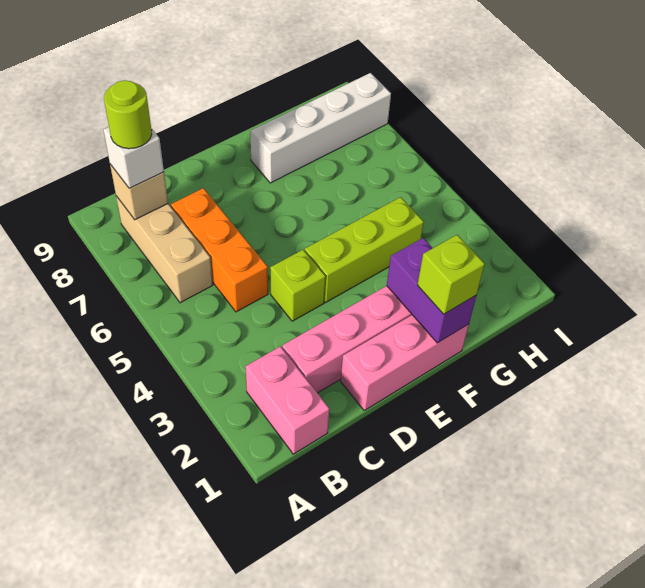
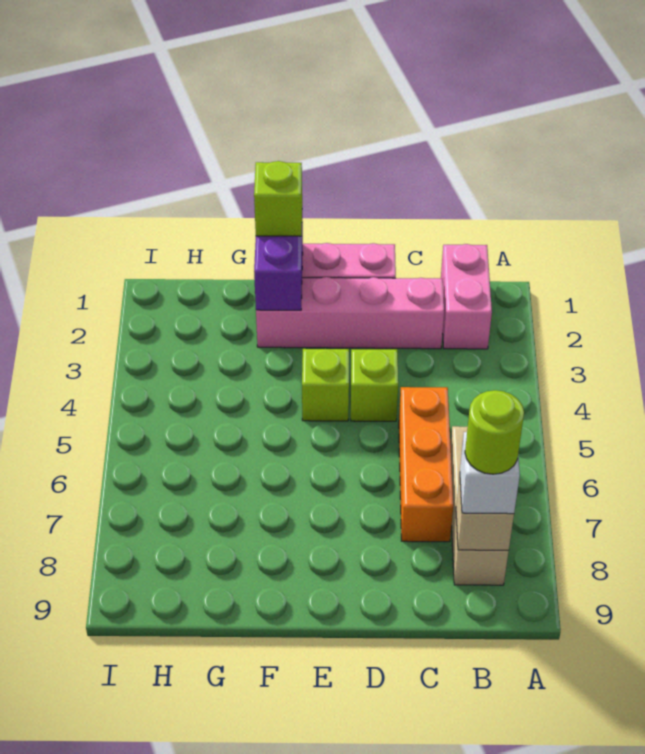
lime brick E4:G4 level 1 -> lime brick E4 level 1
white brick F8:I8 level 1 -> none

